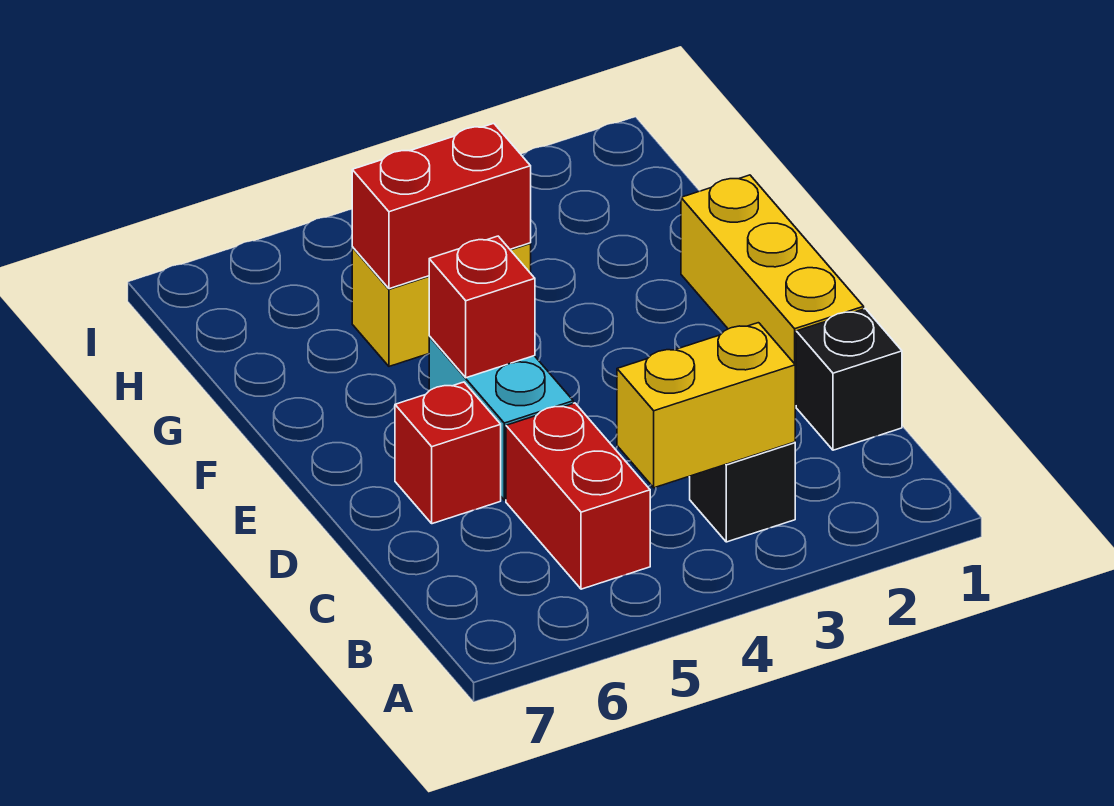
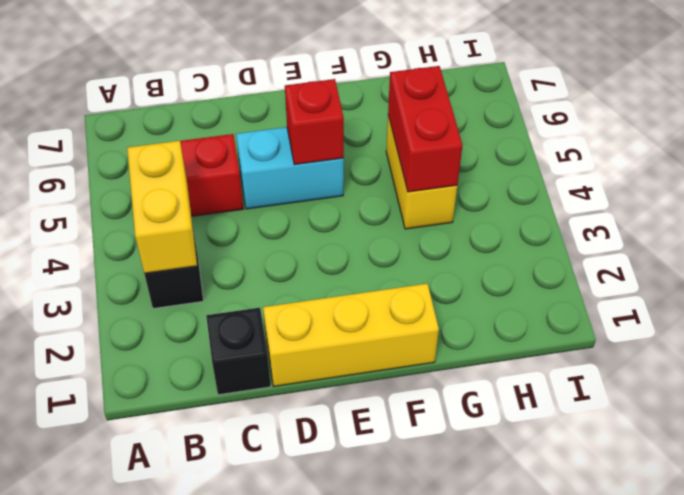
red brick D6 level 1 -> none

